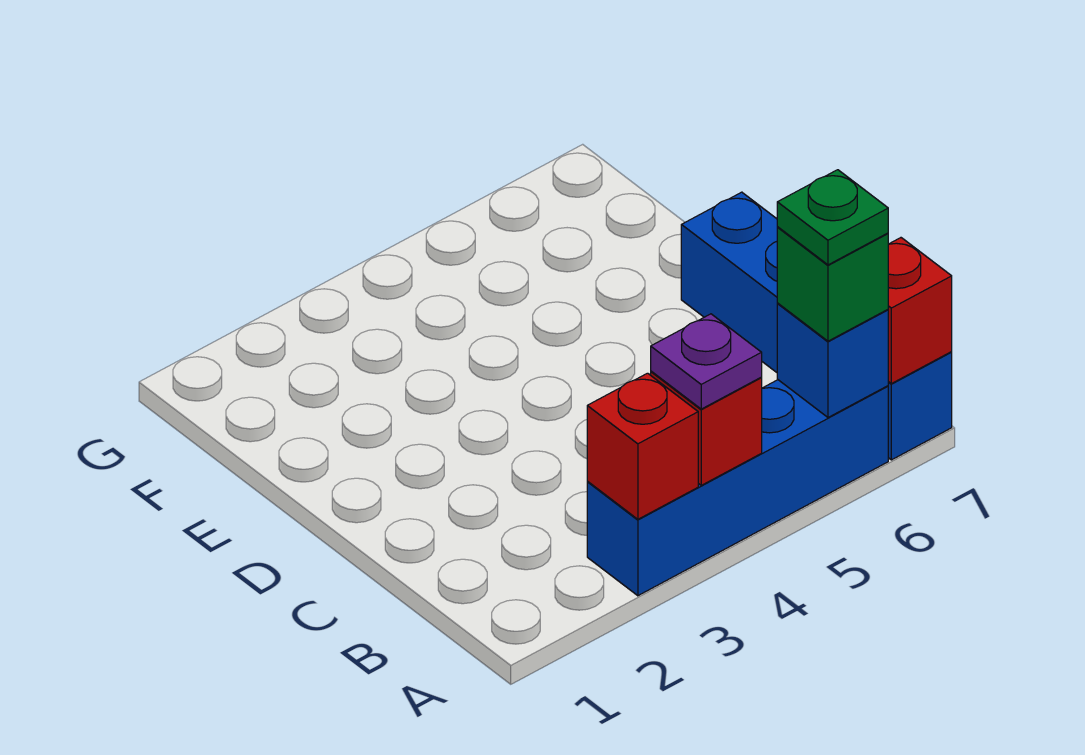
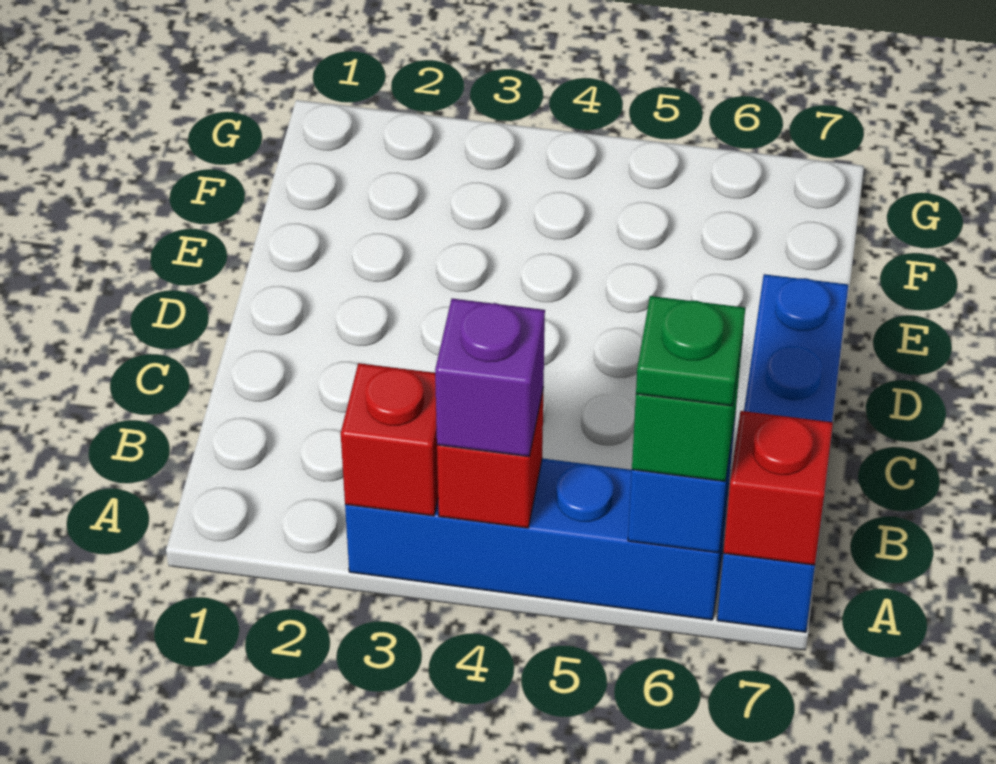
purple plate A4 level 3 -> purple brick A4 level 3

